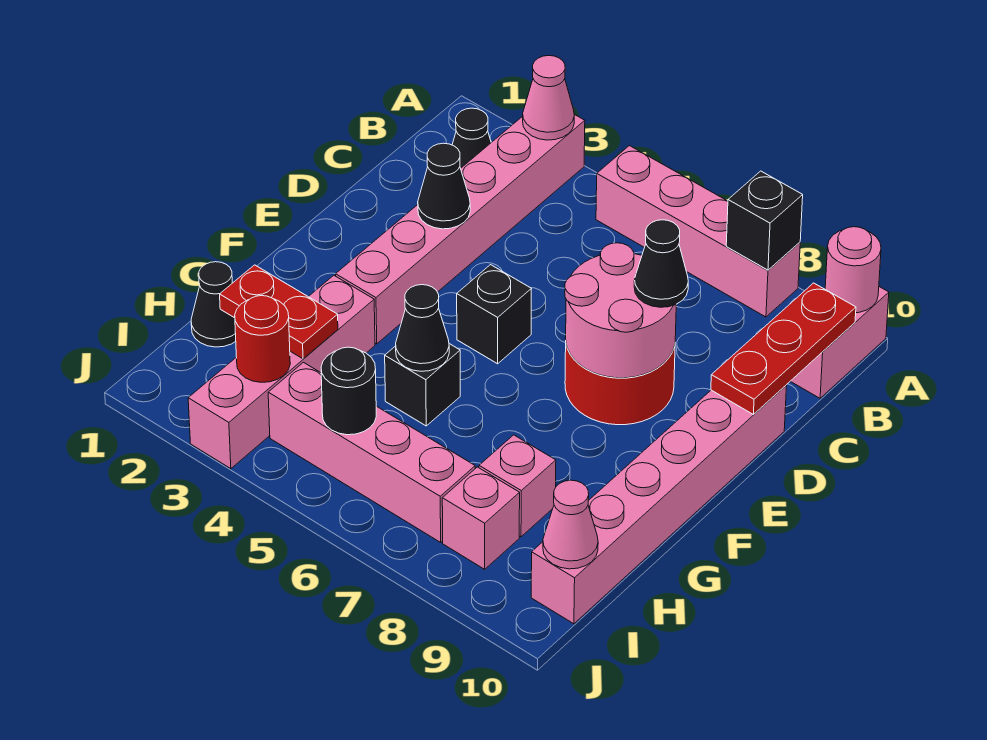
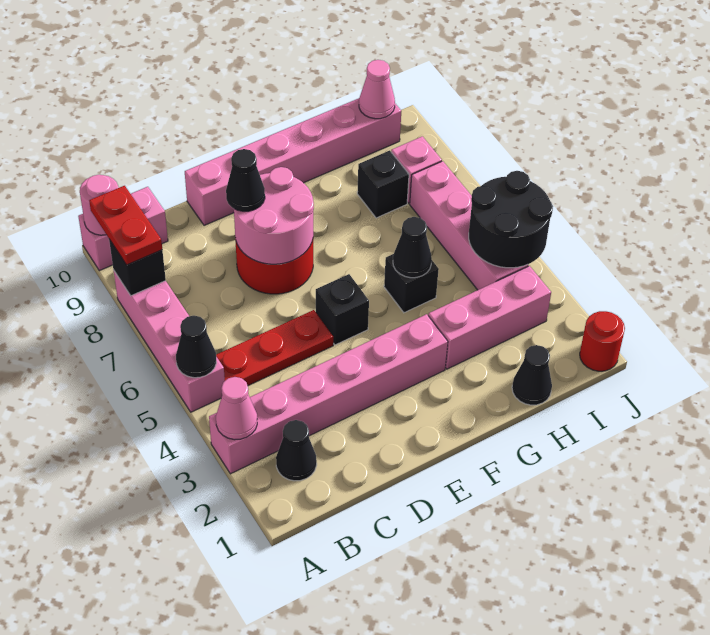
red plate B10:D10 level 2 -> red plate B5:D5 level 1
black cone D3 level 2 -> black cone A5 level 2
pink brick G3:J3 level 1 -> pink brick G3:I3 level 1
red plate H2:H3 level 2 -> red plate A8:A9 level 3
pink brick H8 level 1 -> black brick H8 level 1
red round brick I3 level 2 -> red round brick J1 level 1
black round brick I5 level 2 -> black round brick I4:J5 level 2

